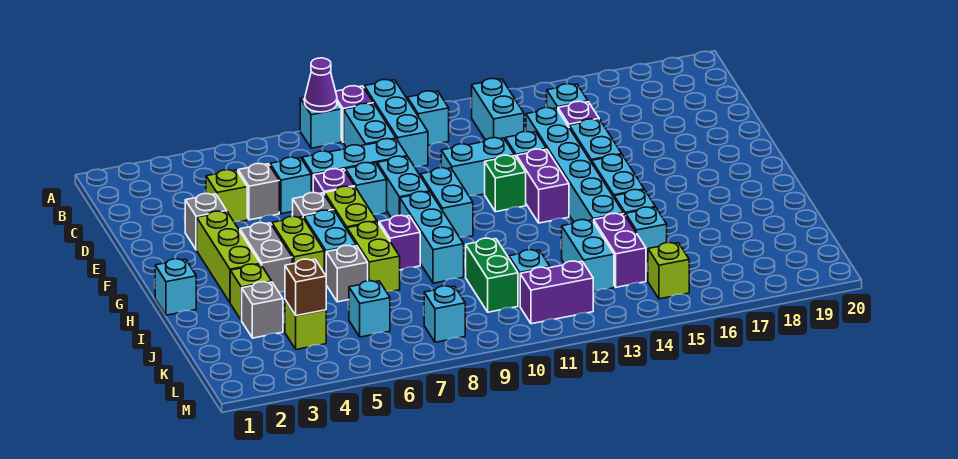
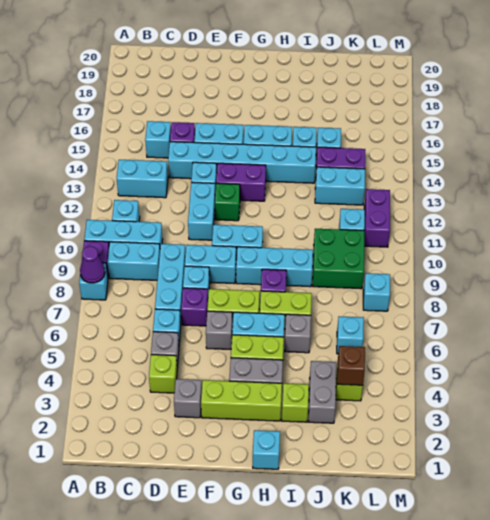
grey brick J3 level 1 -> grey brick J3:J4 level 1
green brick J10:K10 level 1 -> green brick J9:K10 level 1
lime brick L15 level 1 -> none

